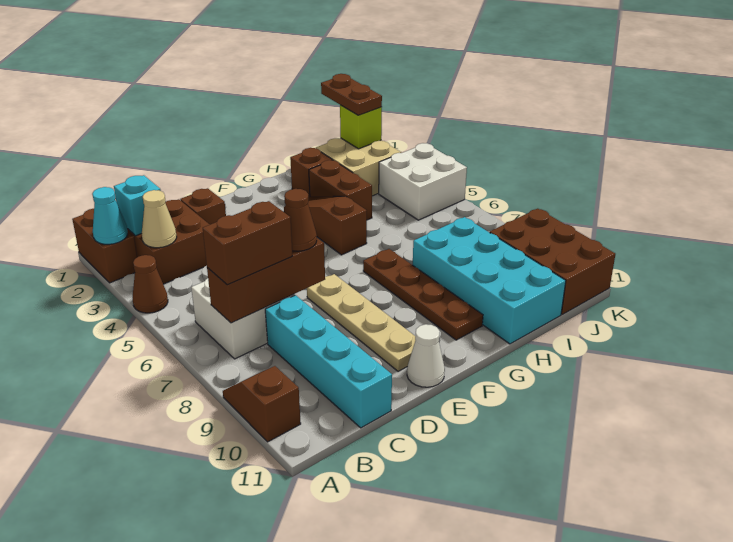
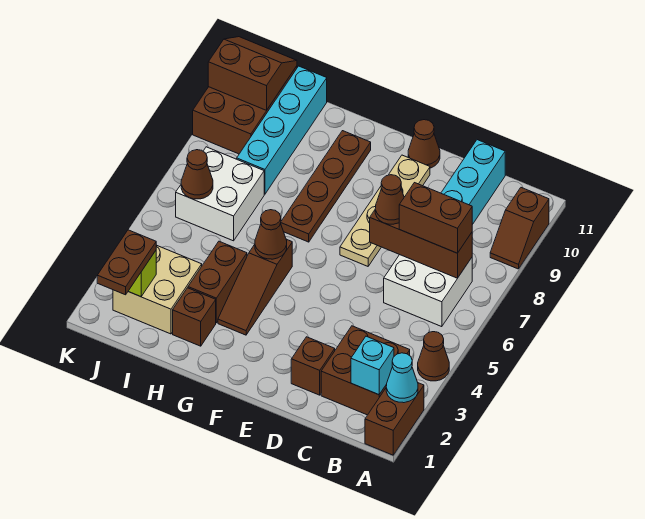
tan cone B3 level 2 -> none
white cone E11 level 1 -> brown cone E11 level 1
none -> brown cone G5 level 2
cyan brick H8:I11 level 1 -> cyan brick I8:I11 level 1
white brick J4:K5 level 1 -> white brick I6:J7 level 1
none -> brown cone J6 level 2
none -> brown slope J10:K11 level 2 top 10

